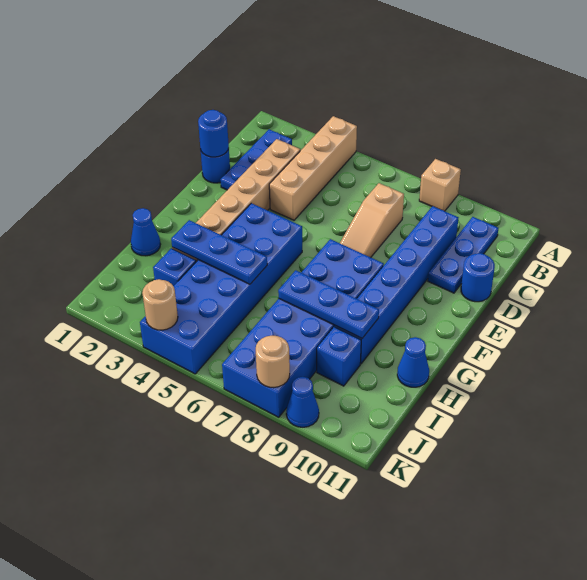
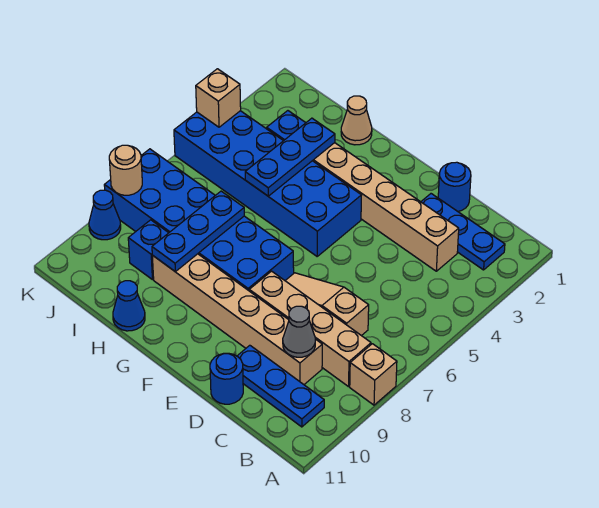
tan brick A4:D4 level 1 -> tan brick B8:E8 level 1
blue brick C9:H9 level 1 -> tan brick C9:H9 level 1
none -> grey cone C9 level 2
blue round brick D1 level 2 -> none
blue cone H1 level 1 -> tan cone H1 level 1
tan round brick K4 level 2 -> tan brick K4 level 2

